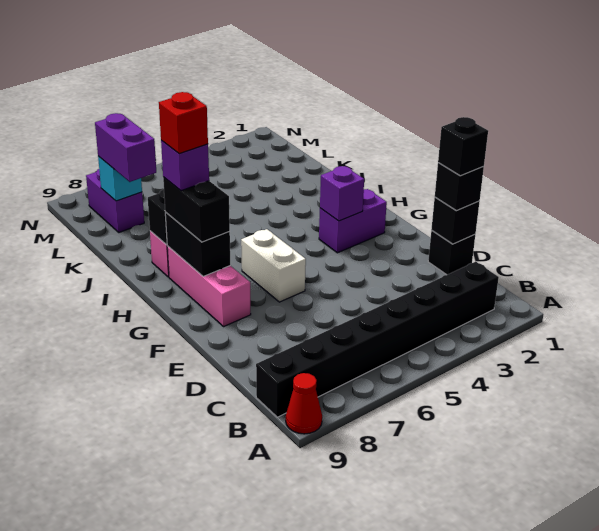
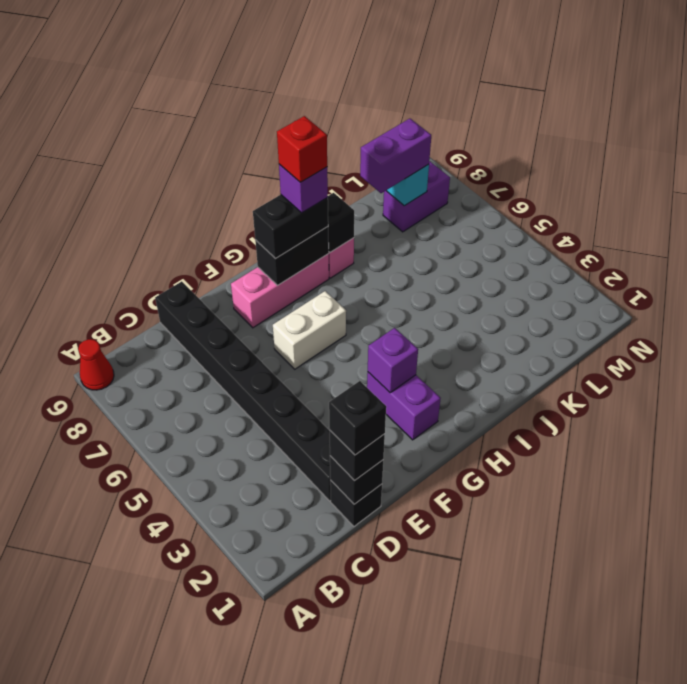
black brick B2:B9 level 1 -> black brick D2:D9 level 1

